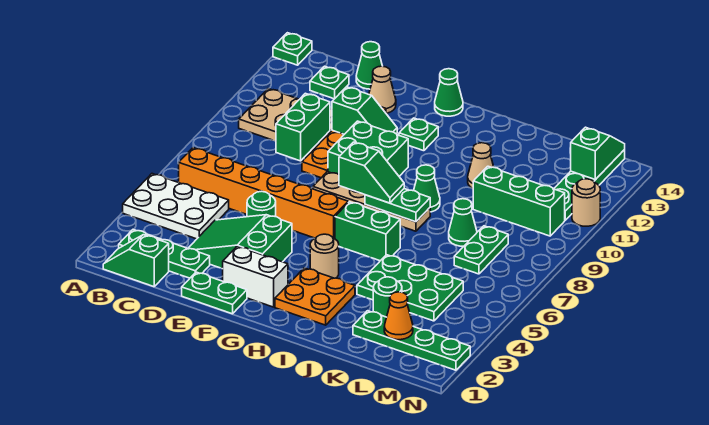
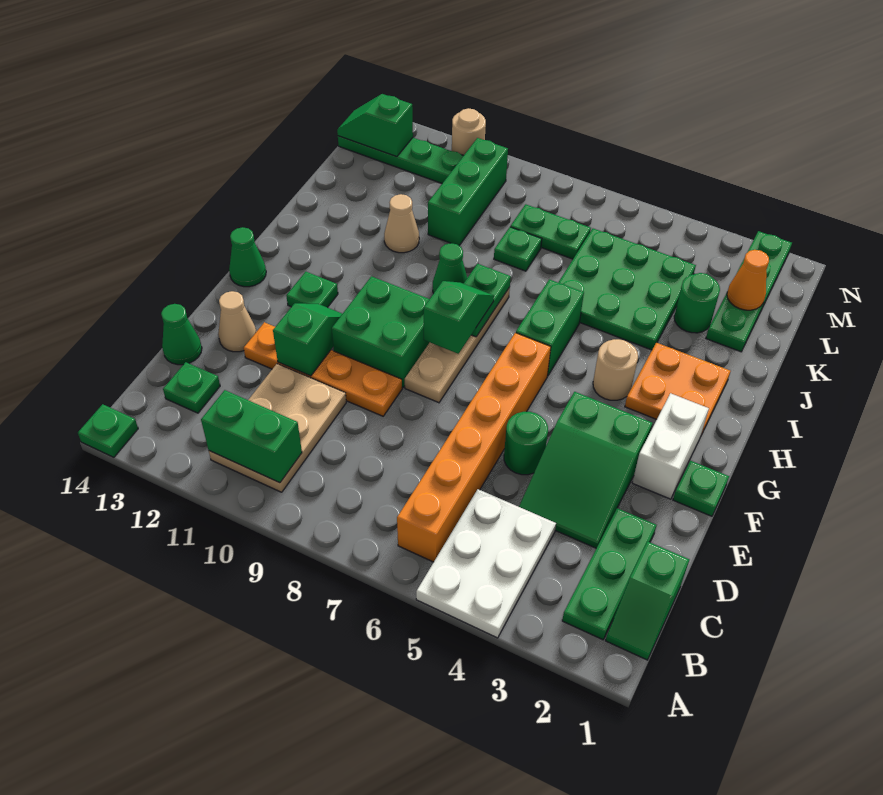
green brick D9:D10 level 2 -> green brick B10:B11 level 2
green plate E1:F1 level 1 -> green plate F1 level 1
green plate J4:L5 level 1 -> green plate J4:L6 level 1
green cone K8 level 1 -> green plate K8 level 1

